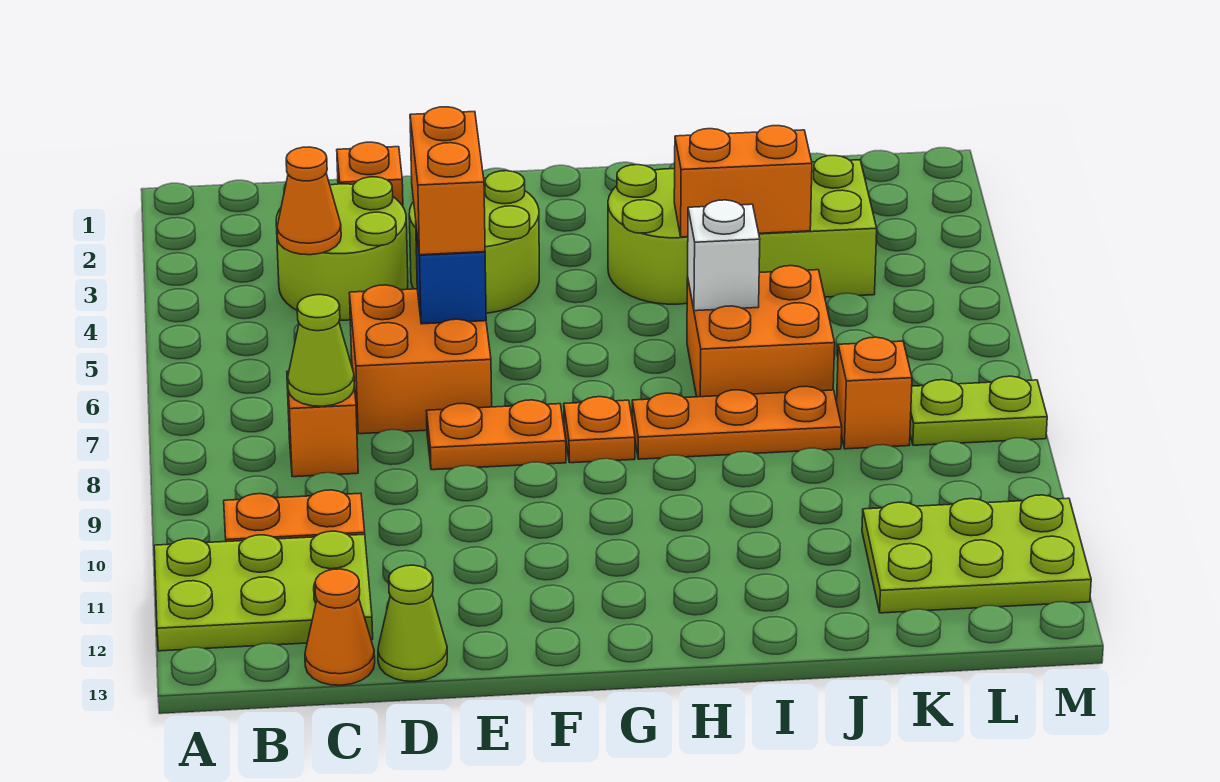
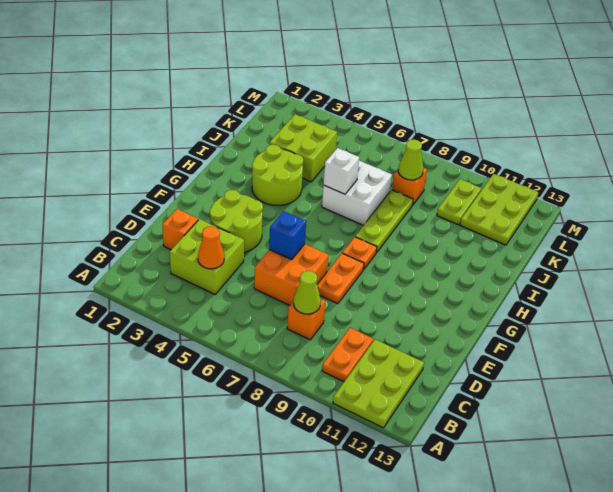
lime round brick C3:D4 level 1 -> lime brick C3:D4 level 1
orange cone C13 level 1 -> none
lime cone D13 level 1 -> lime cone K8 level 2
orange brick E5:E6 level 3 -> none
orange plate H8:J8 level 1 -> lime plate H8:J8 level 1
orange brick I4:J4 level 2 -> none
orange brick I6:J7 level 1 -> white brick I6:J7 level 1
lime plate L8:M8 level 1 -> lime plate K10:L10 level 1

